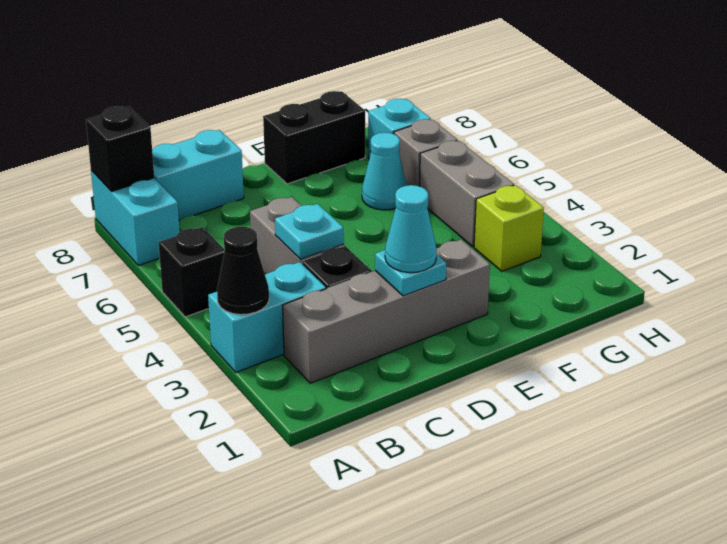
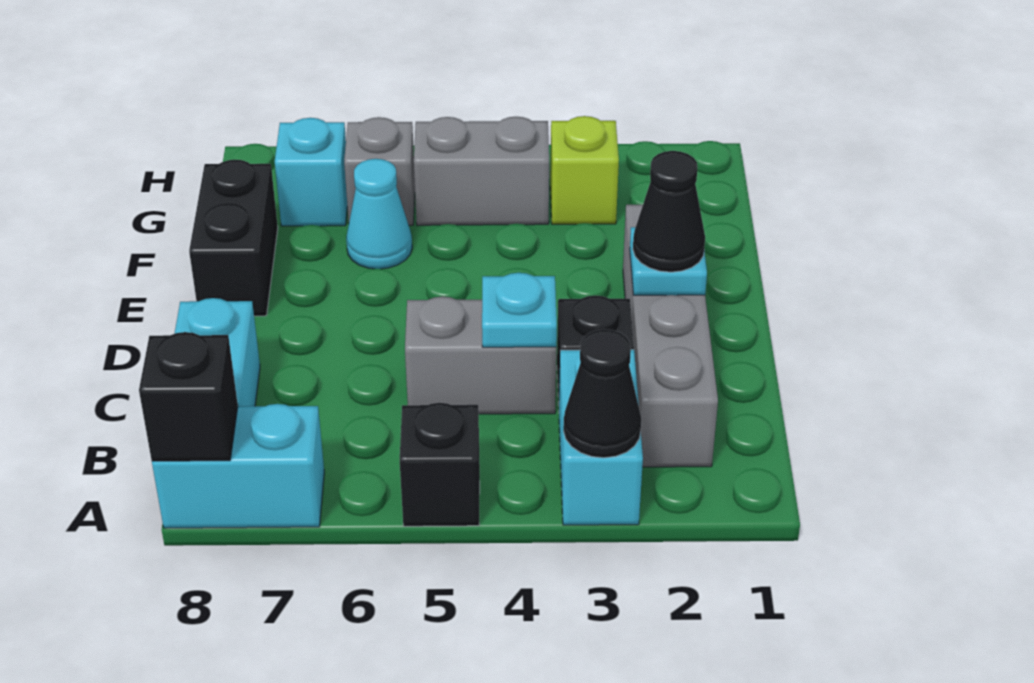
cyan cone D2 level 3 -> black cone D2 level 3

